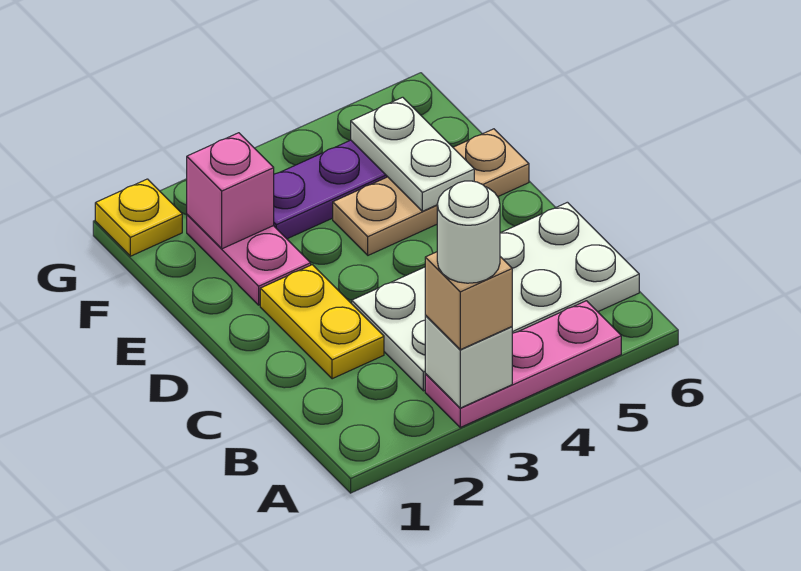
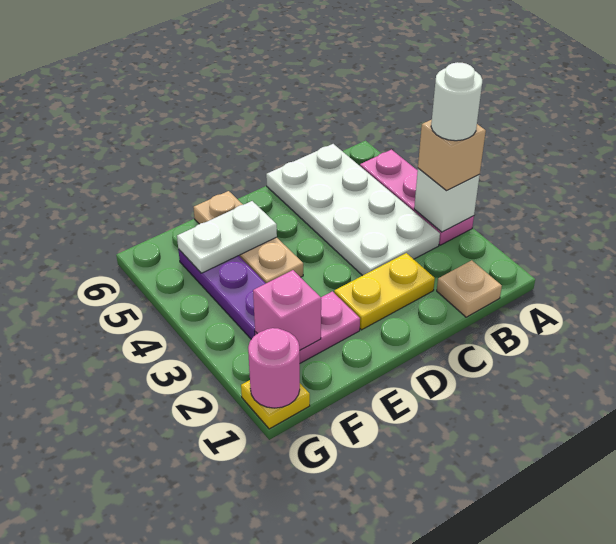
none -> tan plate B1 level 1
none -> pink round brick G1 level 2

